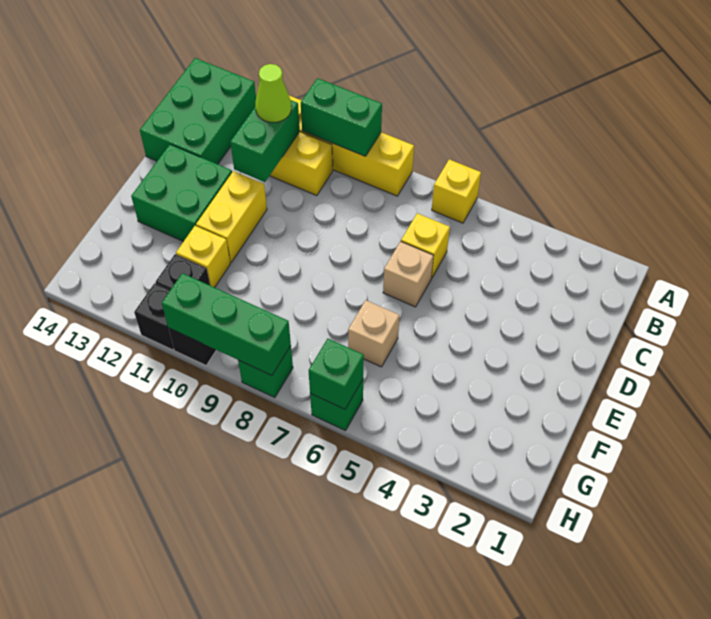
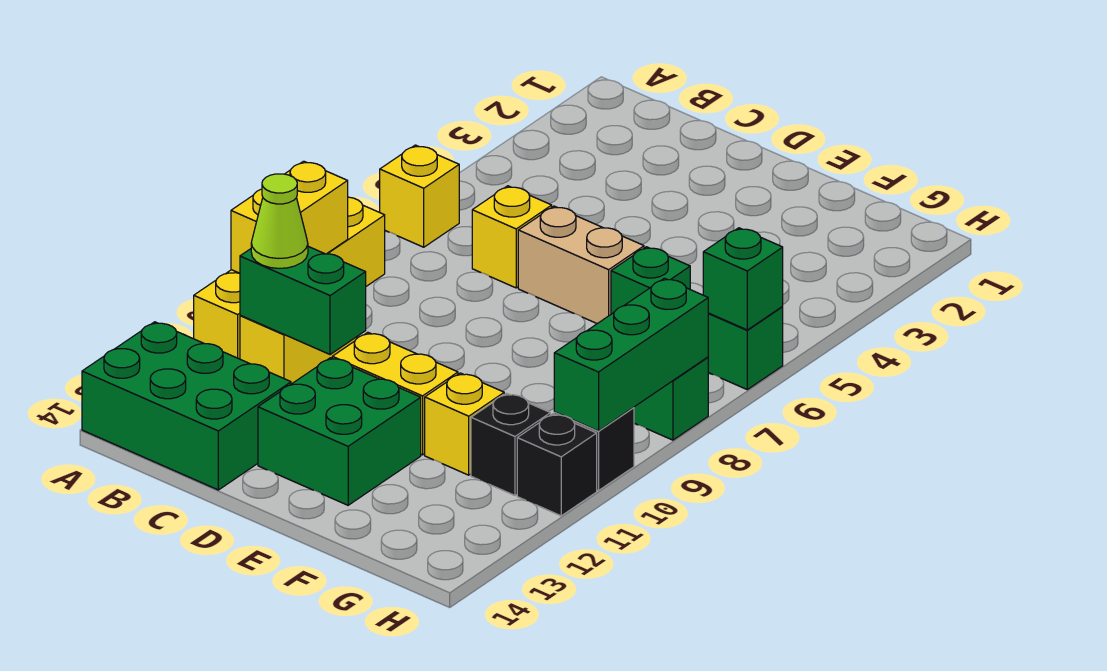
green brick A9:A10 level 2 -> yellow brick A9:A10 level 2
tan brick D6 level 1 -> tan brick D6:E6 level 1
tan brick F6 level 1 -> green brick F6 level 1

